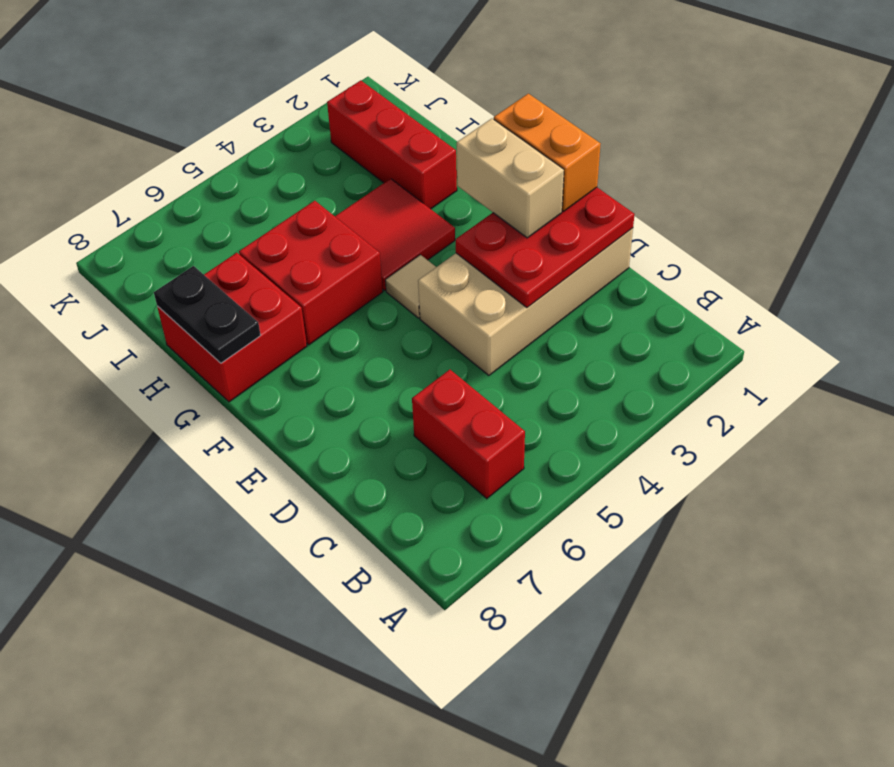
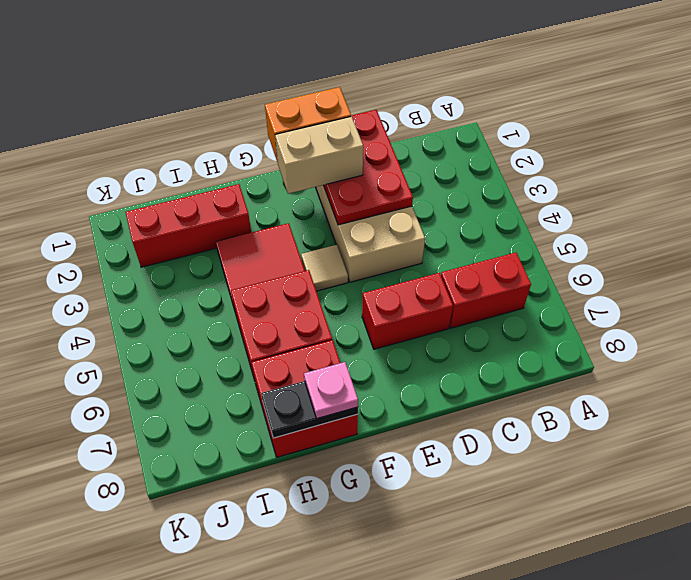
none -> red brick D6:E6 level 1
none -> pink plate G8 level 3

